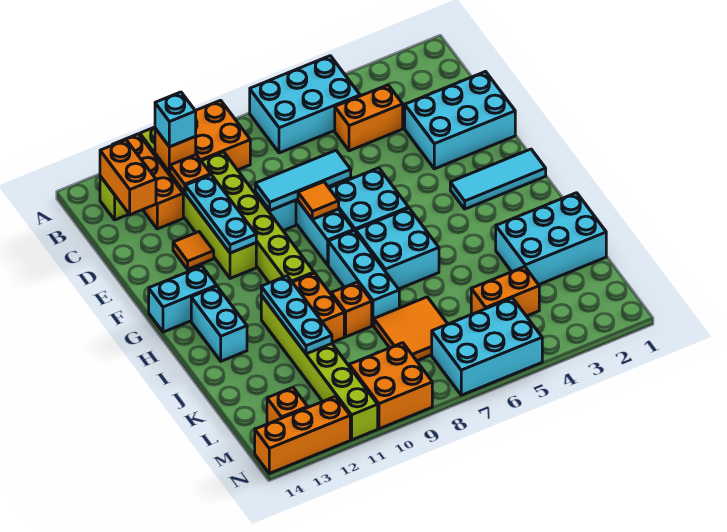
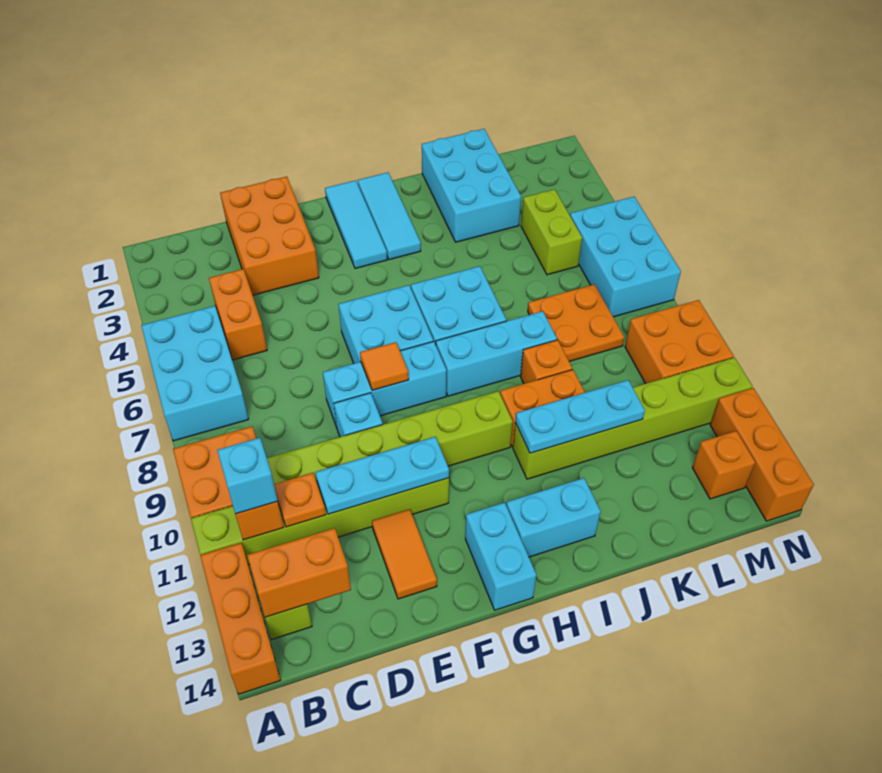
orange brick A12:C12 level 1 -> orange brick A12:A14 level 1
cyan brick D1:E3 level 1 -> orange brick D1:E3 level 1
cyan tile E7:E9 level 2 -> cyan tile H1:H3 level 1
orange tile E12 level 1 -> orange tile E12:E13 level 1
orange tile K7:L8 level 1 -> orange plate K7:L8 level 1
orange brick L4:L5 level 1 -> lime brick L4:L5 level 1

